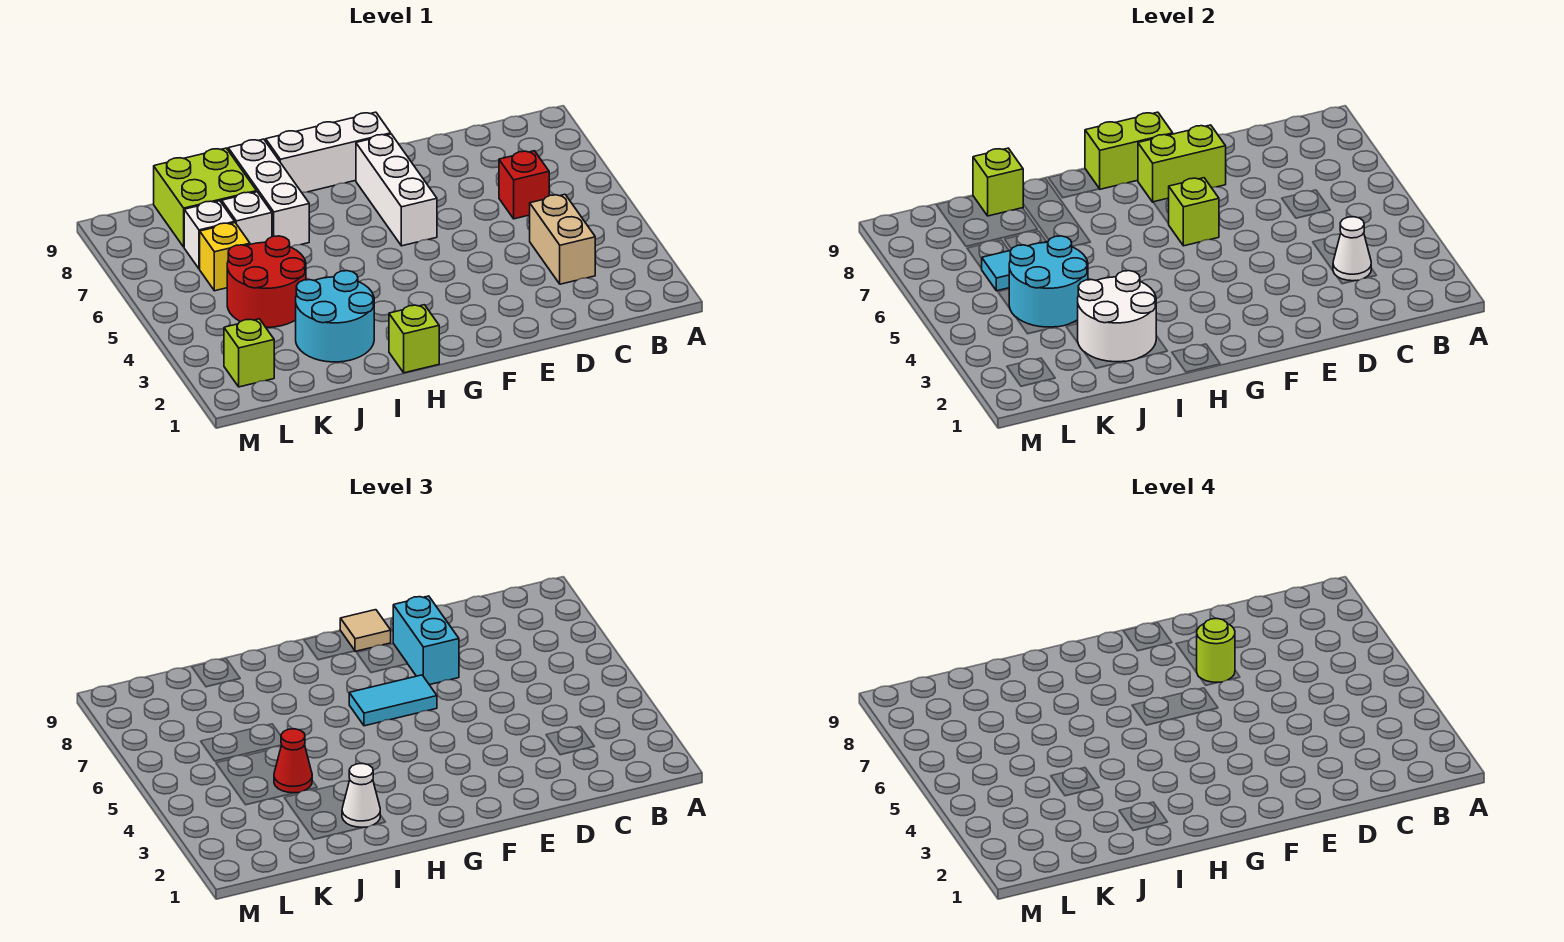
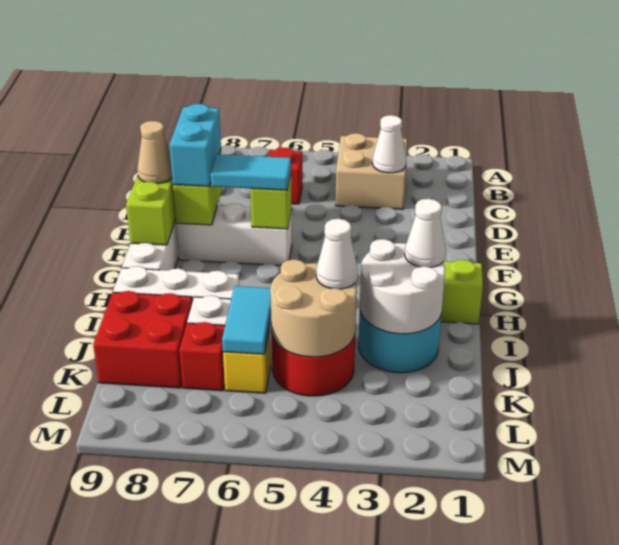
tan brick C3:C4 level 1 -> tan brick B3:C4 level 1
cyan brick E7:E8 level 3 -> cyan brick E8:F8 level 3
lime round brick E7 level 4 -> none
cyan tile F6:G6 level 3 -> cyan tile F6:F7 level 3
tan tile F9 level 3 -> tan cone F9 level 3
cyan round brick J4:K5 level 2 -> tan round brick J4:K5 level 2
red cone J4 level 3 -> white cone J4 level 3
lime brick J8:K9 level 1 -> red brick J8:K9 level 1
lime brick J9 level 2 -> none
white brick K7 level 1 -> red brick K7 level 1
lime brick L2 level 1 -> none

